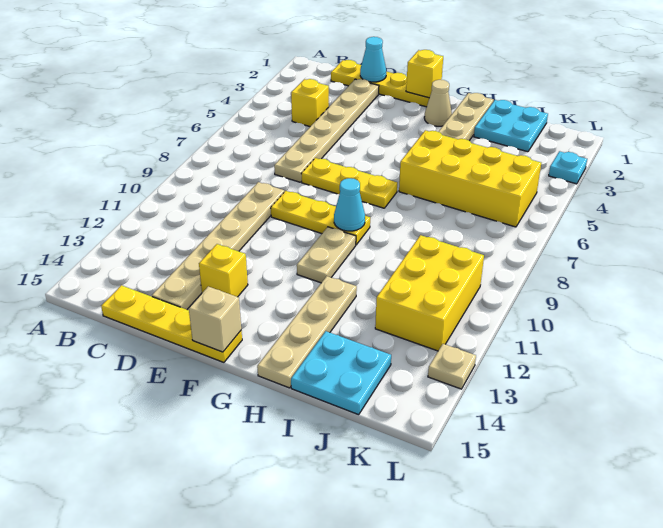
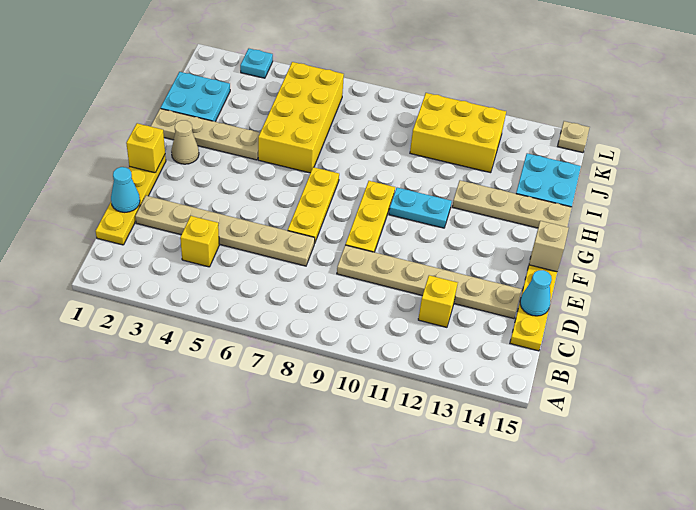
yellow brick E13 level 1 -> yellow brick C12 level 1
cyan cone G9 level 2 -> cyan cone D15 level 2
tan plate G10:G11 level 1 -> cyan plate G10:G11 level 1
tan plate L13 level 1 -> tan plate L15 level 1

